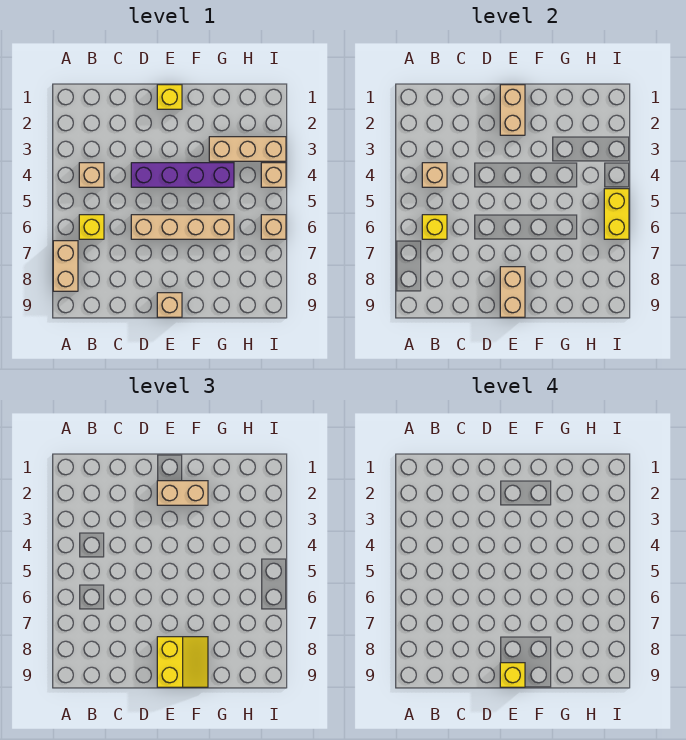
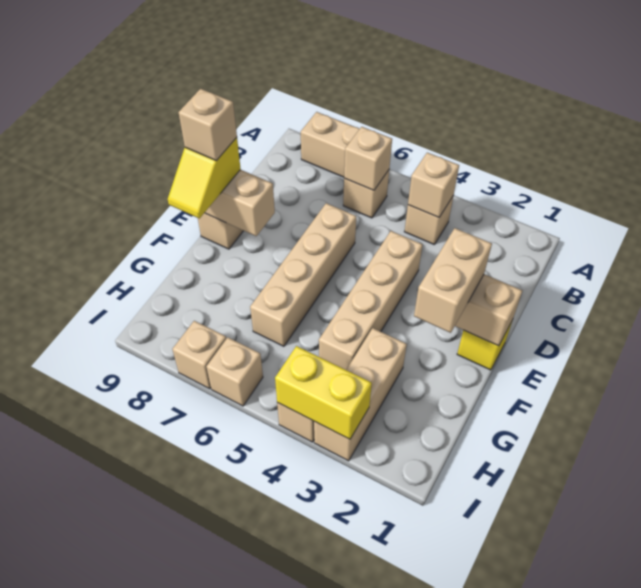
yellow brick B6 level 1 -> tan brick B6 level 1
yellow brick B6 level 2 -> tan brick B6 level 2
purple brick D4:G4 level 1 -> tan brick D4:G4 level 1
yellow slope E8:F9 level 3 top E -> yellow slope E9:F9 level 3 top E
yellow brick E9 level 4 -> tan brick E9 level 4
yellow brick I5:I6 level 2 -> yellow brick I3:I4 level 2
none -> tan brick I7 level 1

